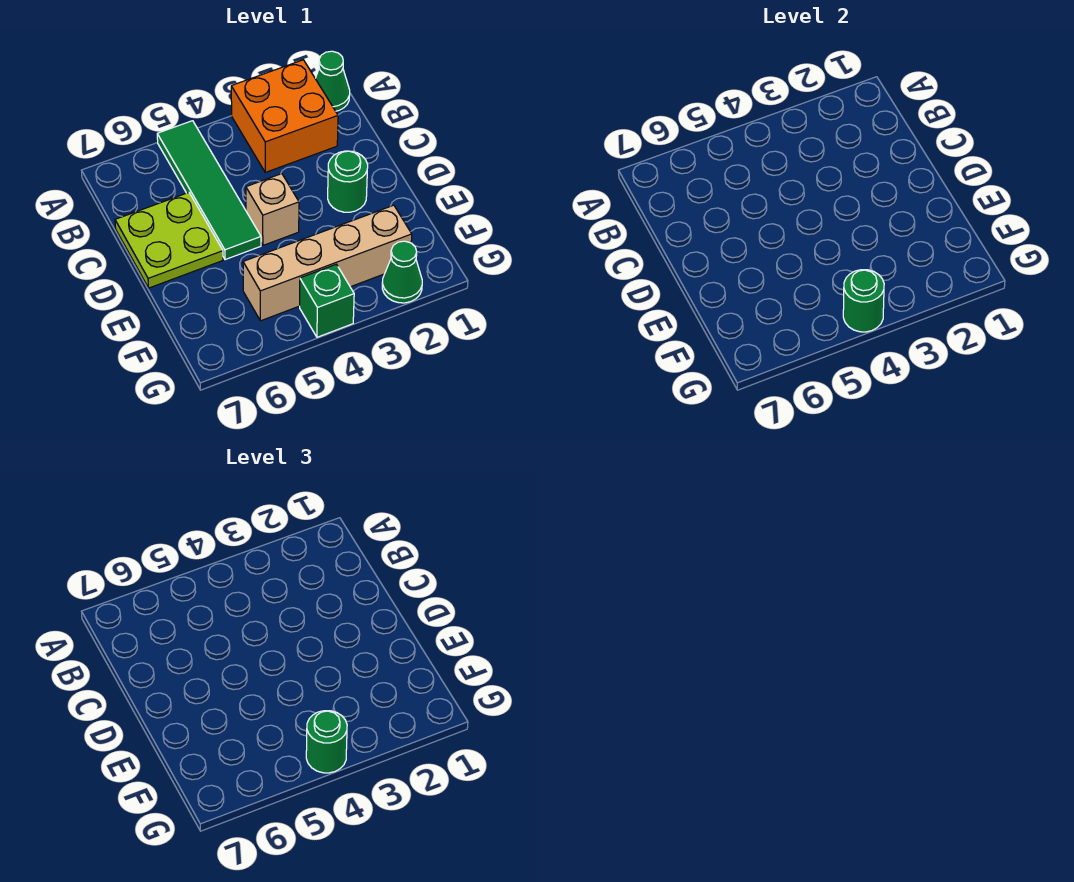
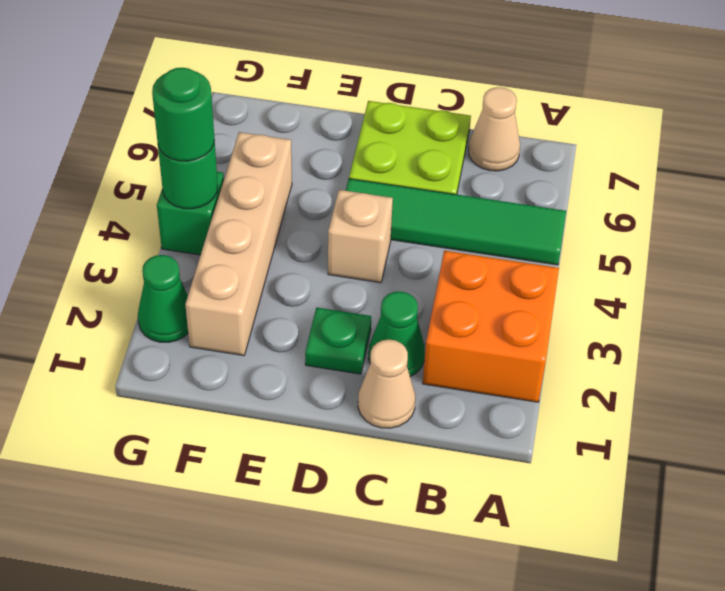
green cone A1 level 1 -> green cone C2 level 1
none -> tan cone B7 level 1
none -> tan cone C1 level 1
green round brick D2 level 1 -> green plate D2 level 1

